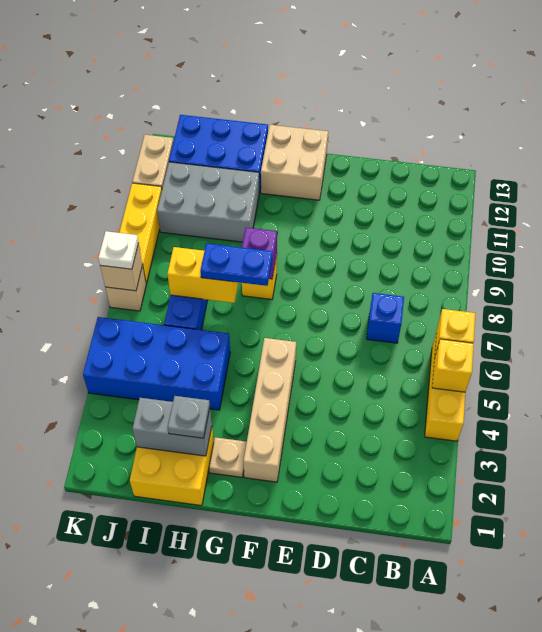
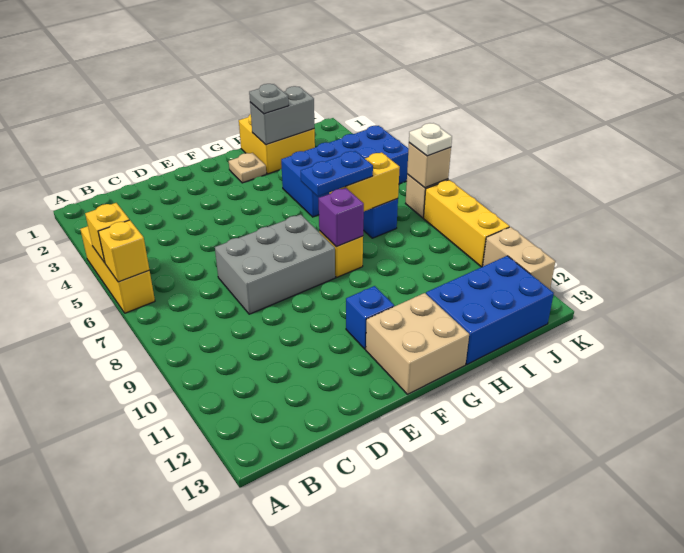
blue brick C7 level 1 -> blue brick F11 level 1
tan brick F2:F5 level 1 -> none
grey brick H10:J11 level 1 -> grey brick D7:F8 level 1

